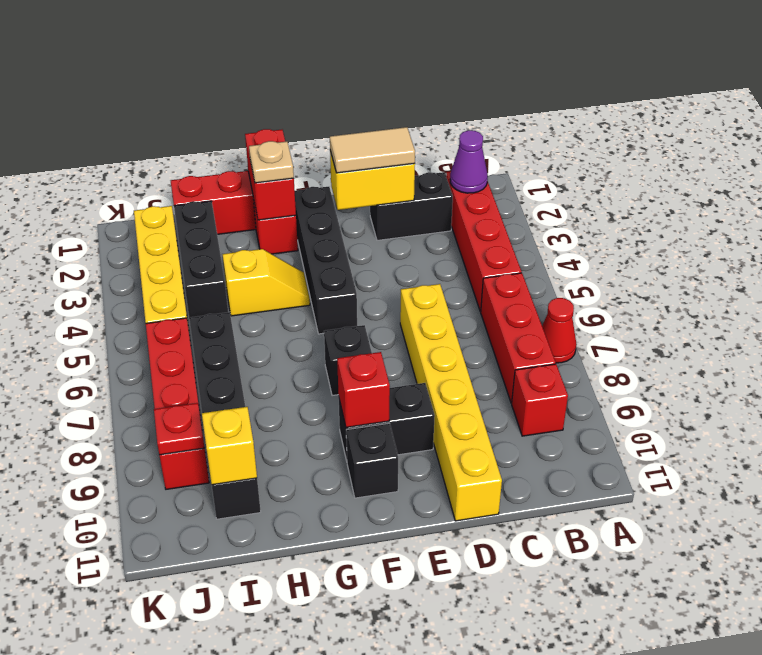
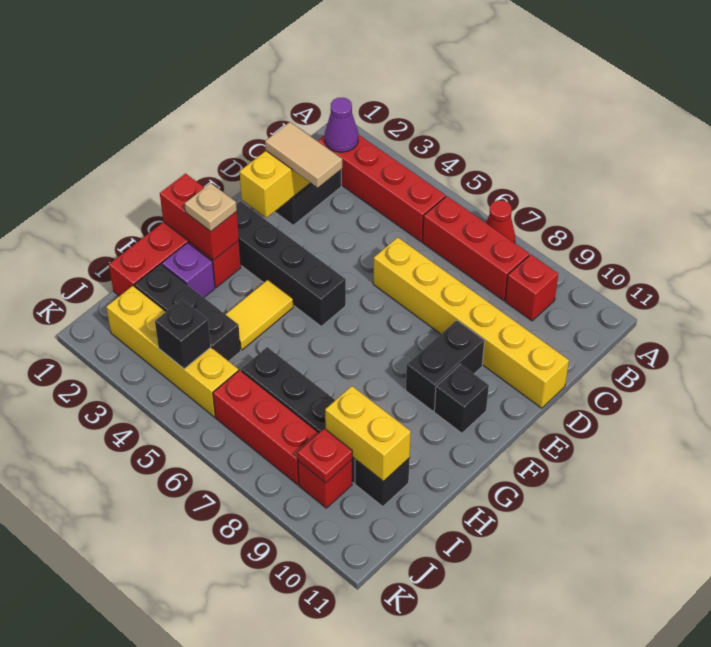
tan tile D2:E2 level 3 -> tan tile D2:D3 level 3
black brick F7 level 1 -> black brick J4 level 2
red brick F9 level 2 -> none
yellow slope G4:H4 level 1 top H -> yellow tile G4:H4 level 1
none -> purple brick H2 level 1
yellow brick I10 level 2 -> yellow brick I9:I10 level 2

